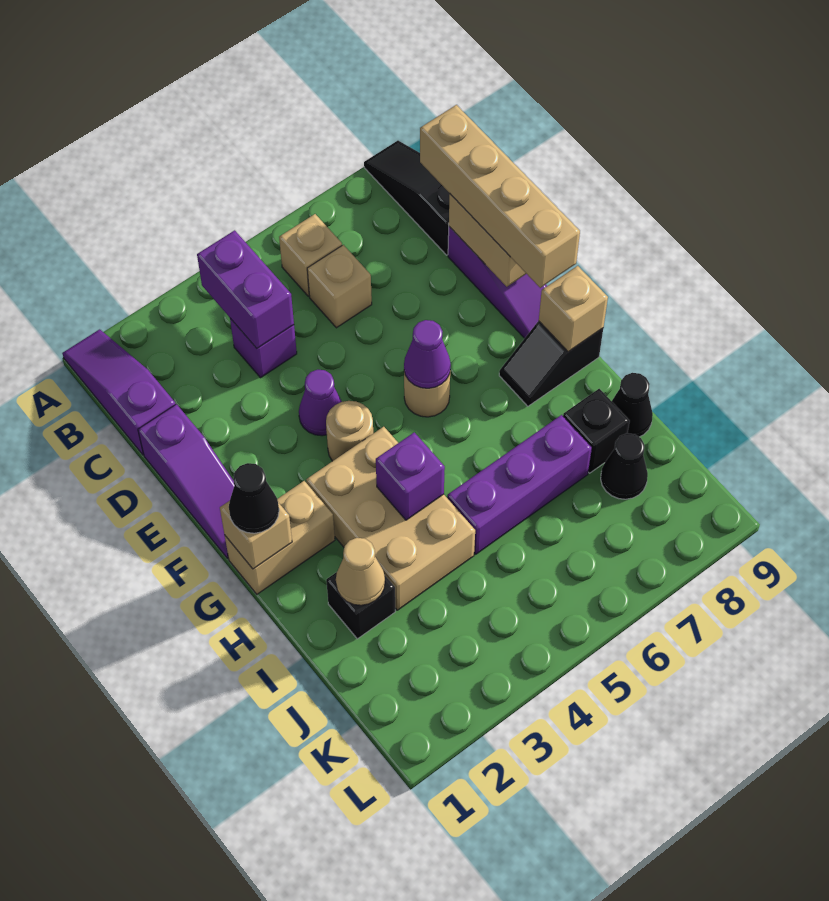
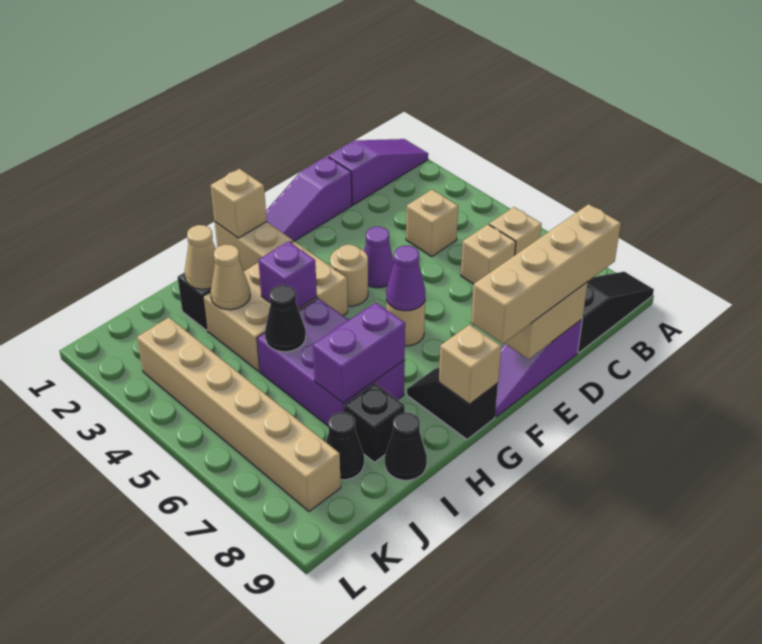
purple brick B4:C4 level 2 -> purple brick H7:I7 level 2
purple brick C4 level 1 -> tan brick C4 level 1
black cone G1 level 3 -> black cone I5 level 2
none -> tan cone I3 level 2
purple brick I5:I7 level 1 -> purple brick H5:I7 level 1
none -> tan brick K3:K8 level 1

